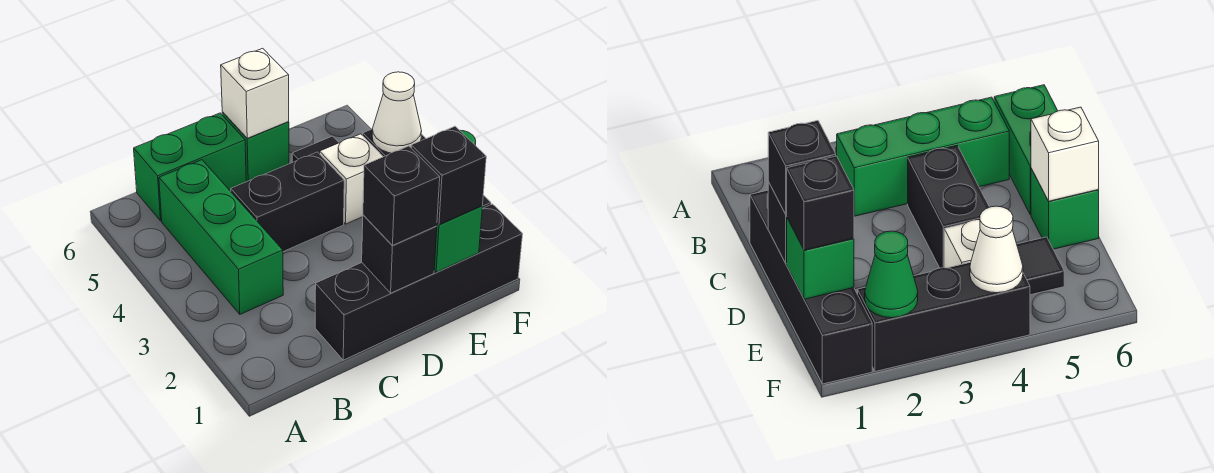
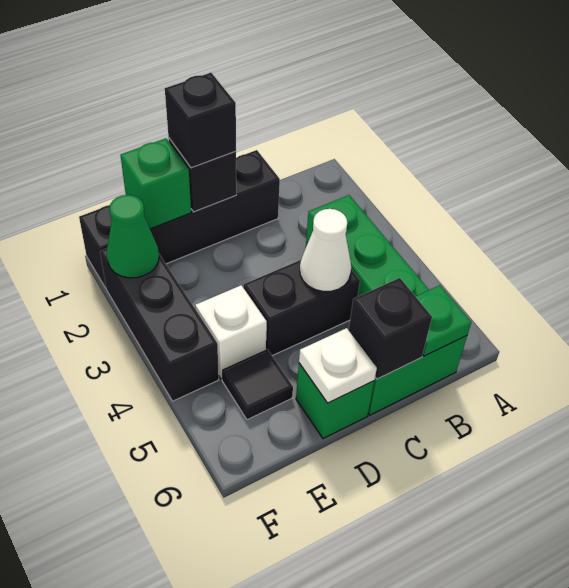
none -> green plate B6 level 2
white brick D6 level 2 -> white plate D6 level 2
black brick E1 level 3 -> black brick C6 level 2
white cone F4 level 2 -> white cone C4 level 2

